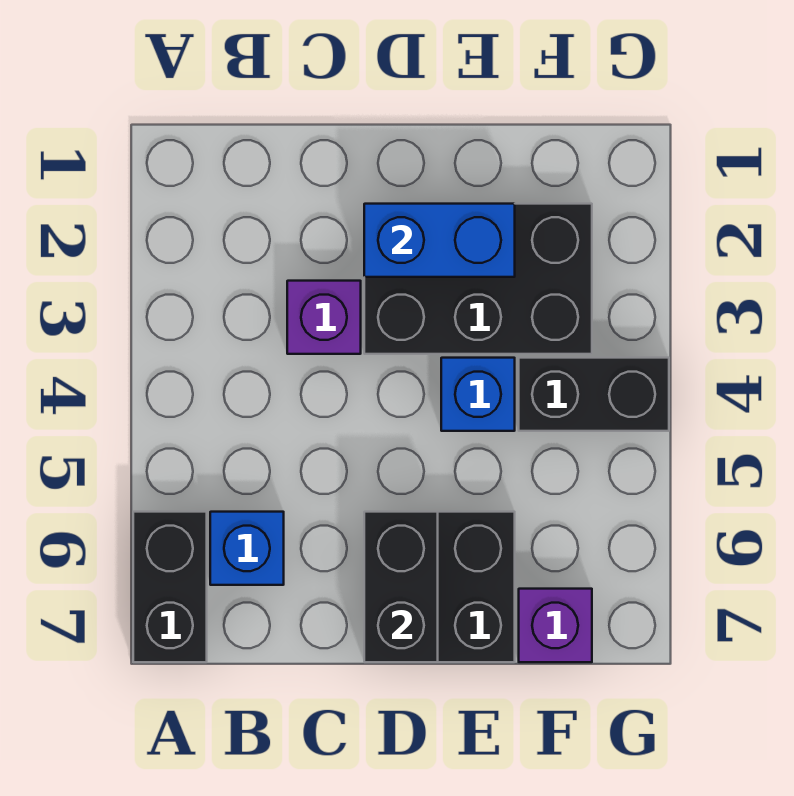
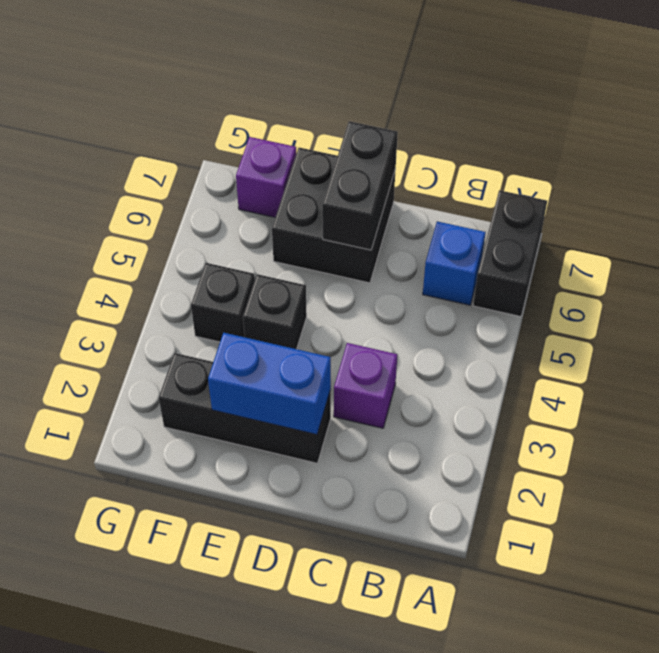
black brick D2:F3 level 1 -> black brick D2:F2 level 1
blue brick E4 level 1 -> black brick E4 level 1
black brick F4:G4 level 1 -> black brick F4 level 1

